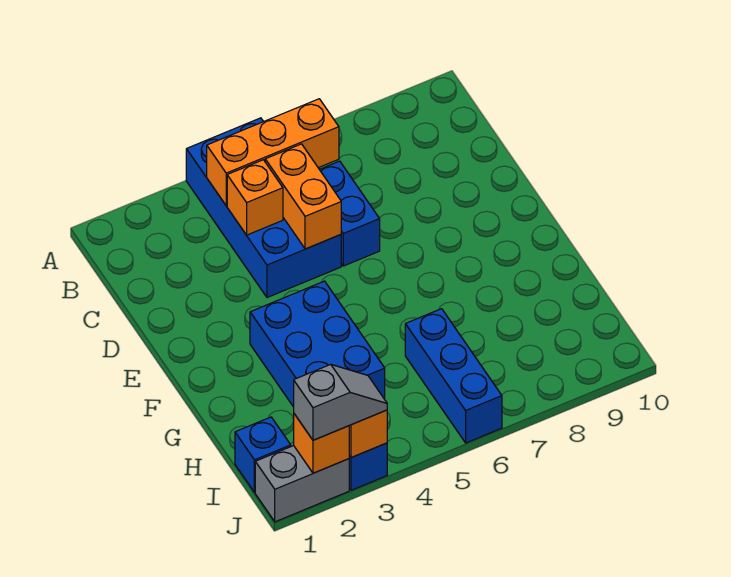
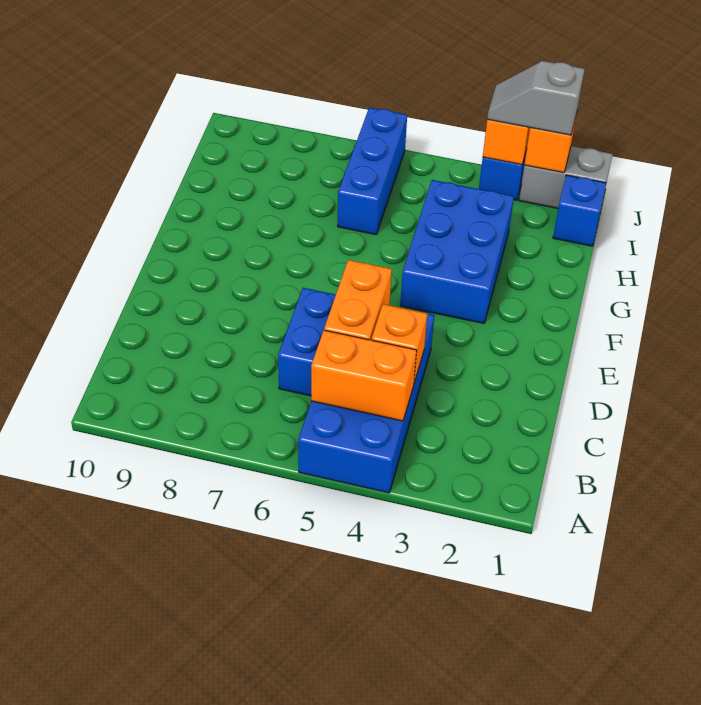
orange brick B4:B6 level 2 -> orange brick B4:B5 level 2

